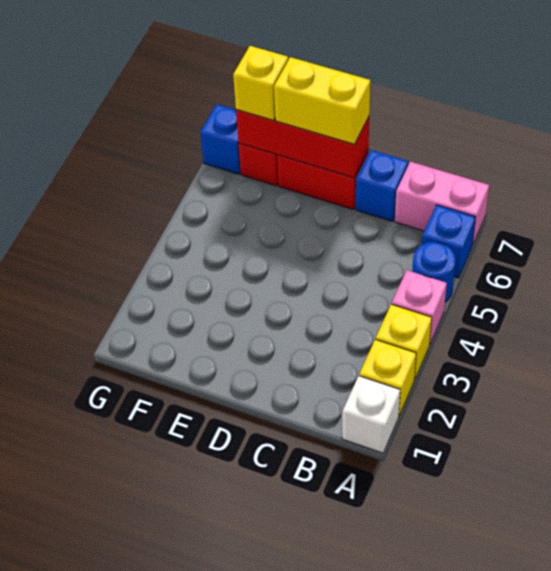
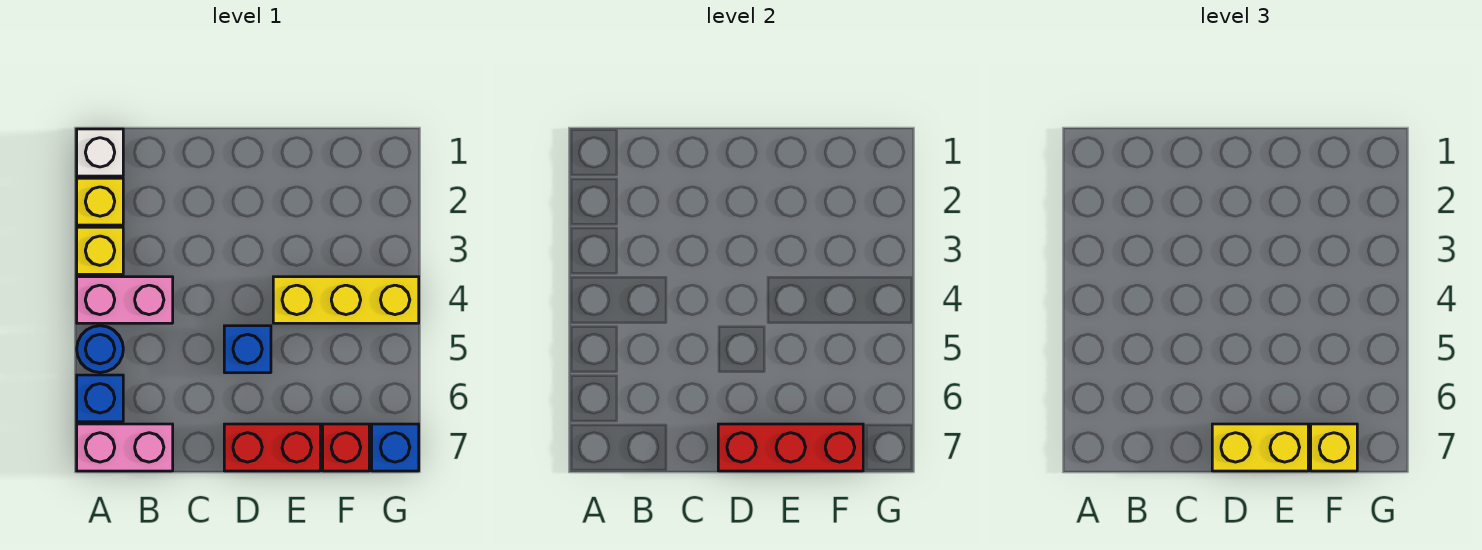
pink brick A4 level 1 -> pink brick A4:B4 level 1
blue brick C7 level 1 -> blue brick D5 level 1
none -> yellow brick E4:G4 level 1

